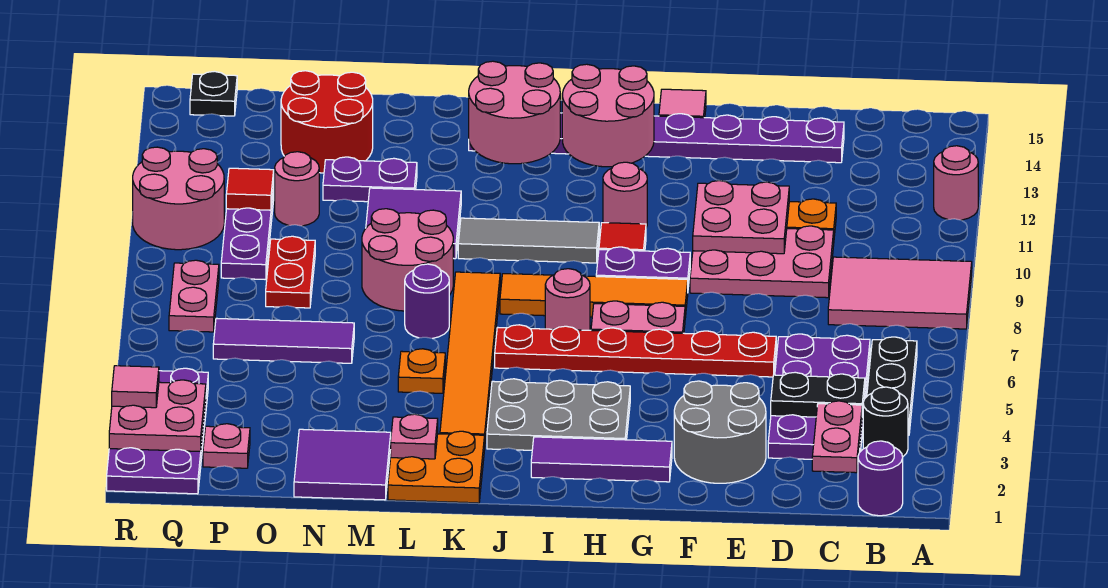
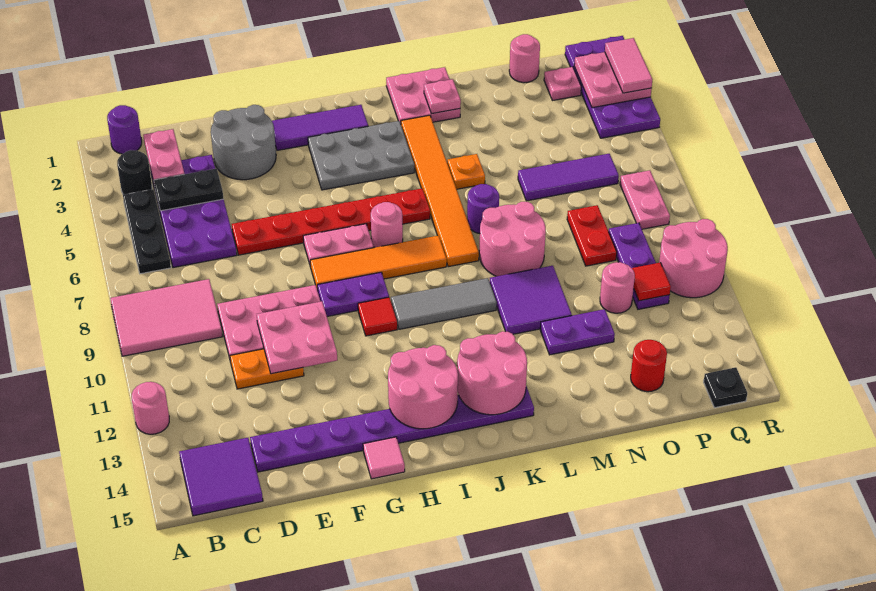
pink round brick H11 level 1 -> pink round brick O1 level 1
orange plate K1:L2 level 1 -> pink plate K1:L2 level 1
purple tile M1:N2 level 1 -> purple tile B14:C15 level 1
red round brick N13:O14 level 1 -> red round brick O14 level 1
pink tile R3 level 3 -> pink tile R2:R3 level 3

